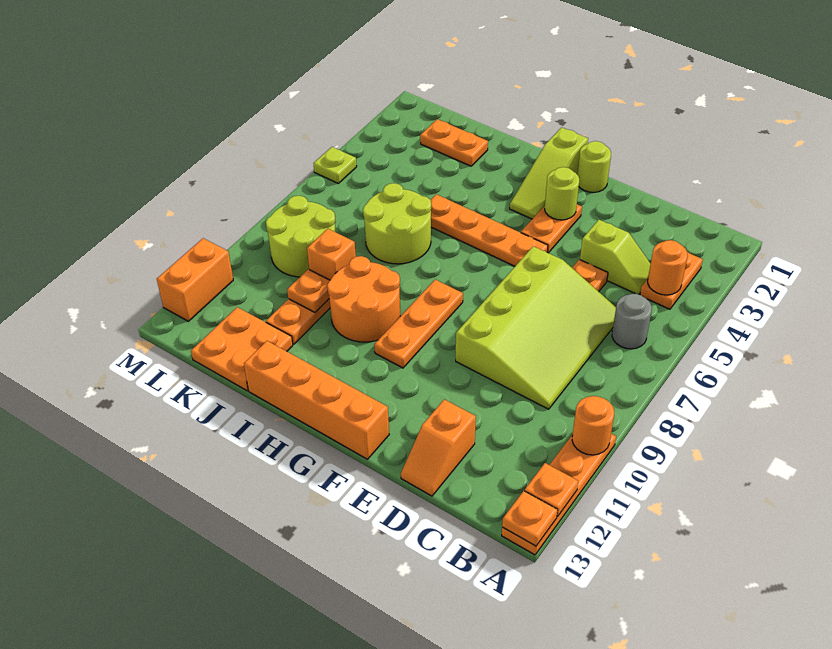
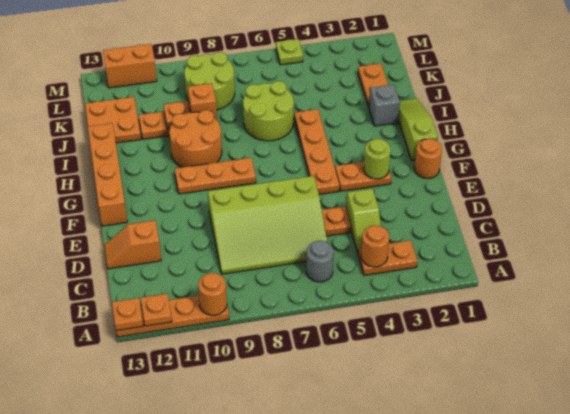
lime round brick F1 level 1 -> orange round brick F1 level 1
lime slope G1:G3 level 1 top 1 -> lime slope G1:I1 level 1 top G
none -> grey brick I2 level 1

